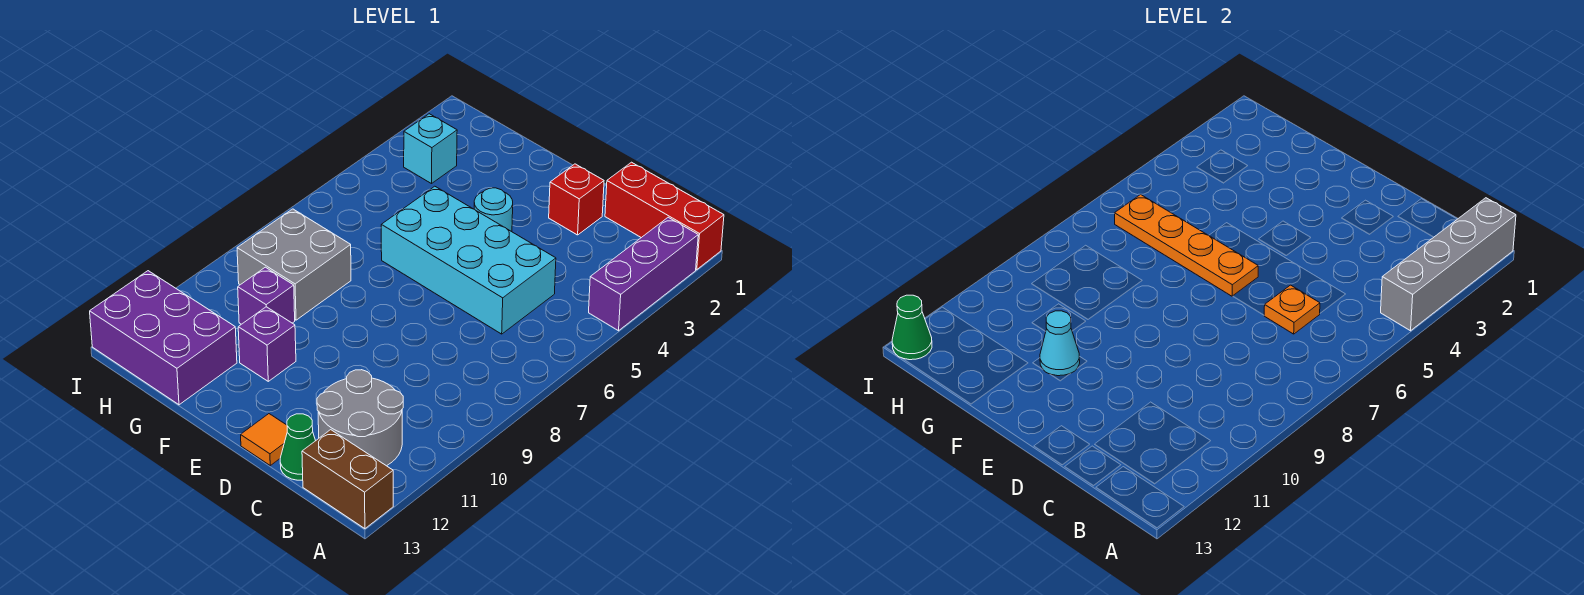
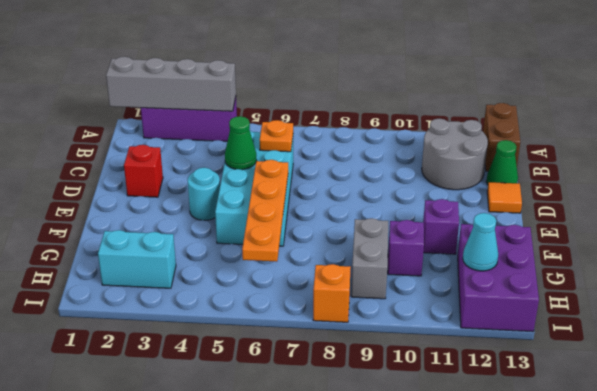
red brick A1:C1 level 1 -> none
cyan cone F11 level 2 -> cyan cone H12 level 2
grey brick G8:H9 level 1 -> grey brick G9:H9 level 1
cyan brick H3 level 1 -> cyan brick H2:H3 level 1
none -> orange brick I8 level 1
green cone I13 level 2 -> green cone D5 level 2

